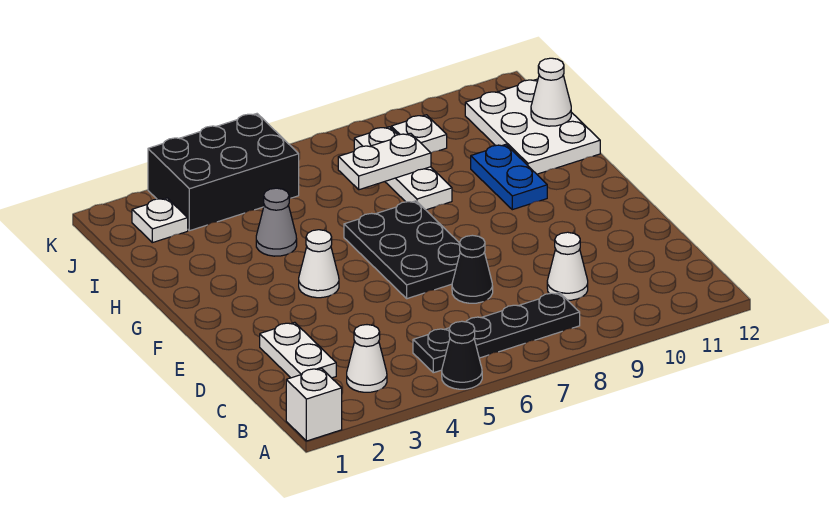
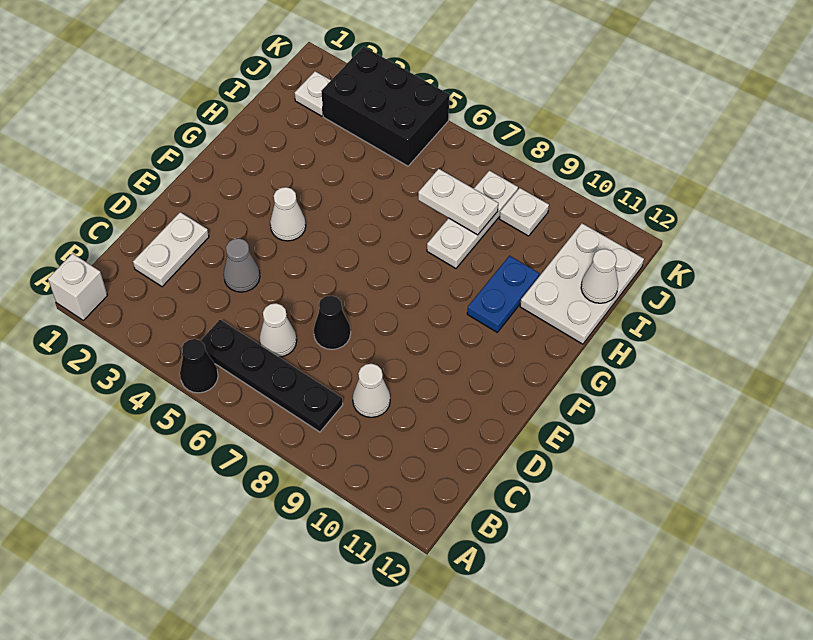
white cone B3 level 1 -> white cone C6 level 1
black plate E6:G7 level 1 -> none
grey cone H4 level 1 -> grey cone D4 level 1

